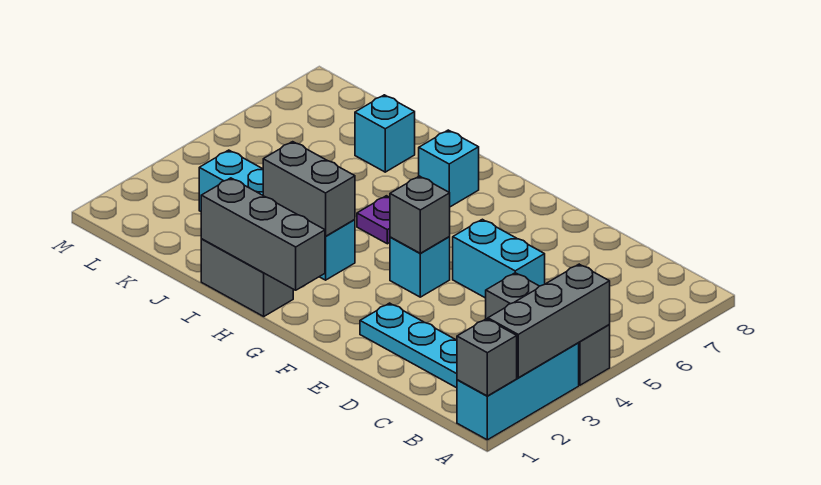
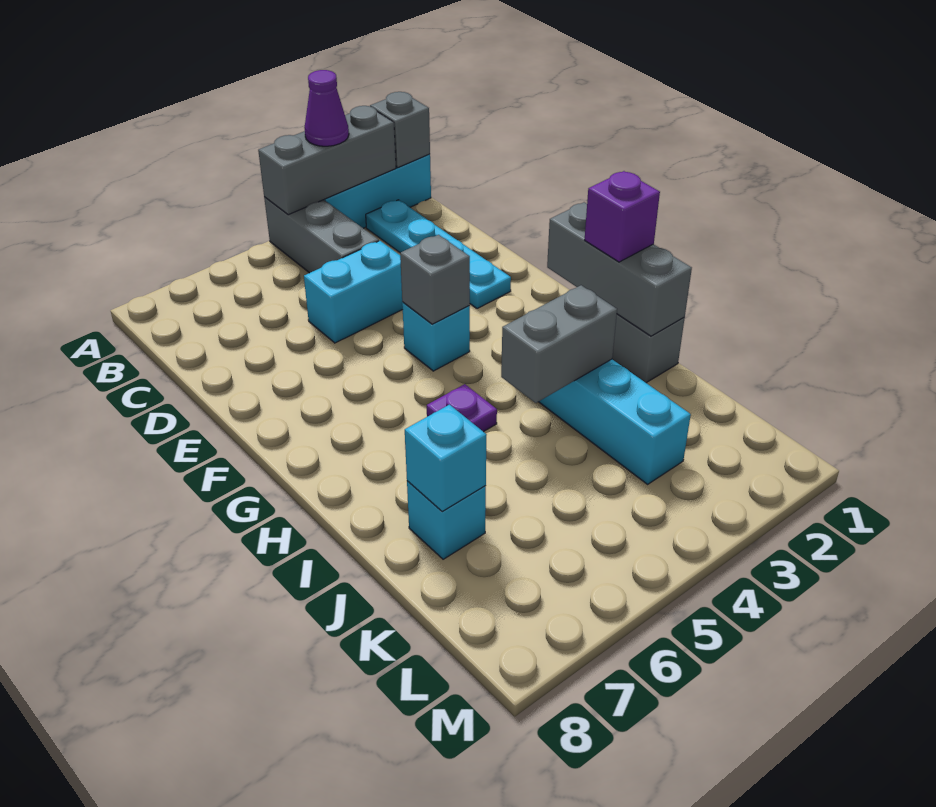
none -> purple cone A3 level 3
cyan brick D5:E5 level 1 -> cyan brick D4:D5 level 1
none -> purple brick H1 level 3
grey brick H3:I3 level 2 -> grey brick I3:I4 level 2
cyan brick H7 level 1 -> cyan brick J7 level 2

